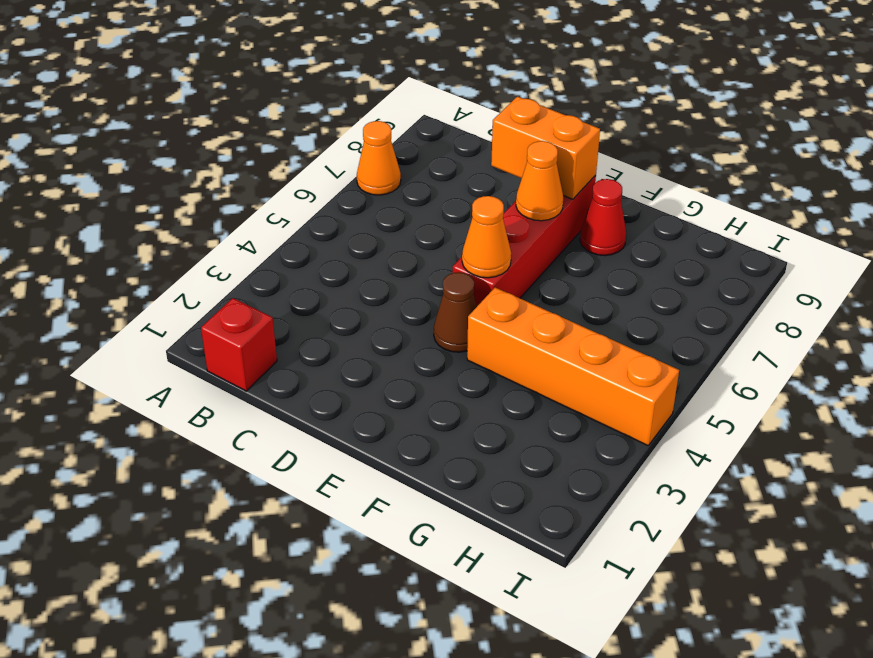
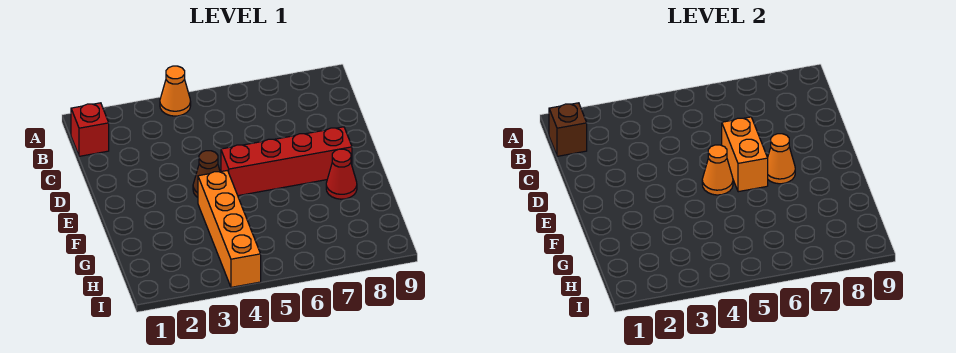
orange cone A7 level 1 -> orange cone A4 level 1
none -> brown brick B1 level 2
orange brick D8:E8 level 2 -> orange brick D6:E6 level 2

